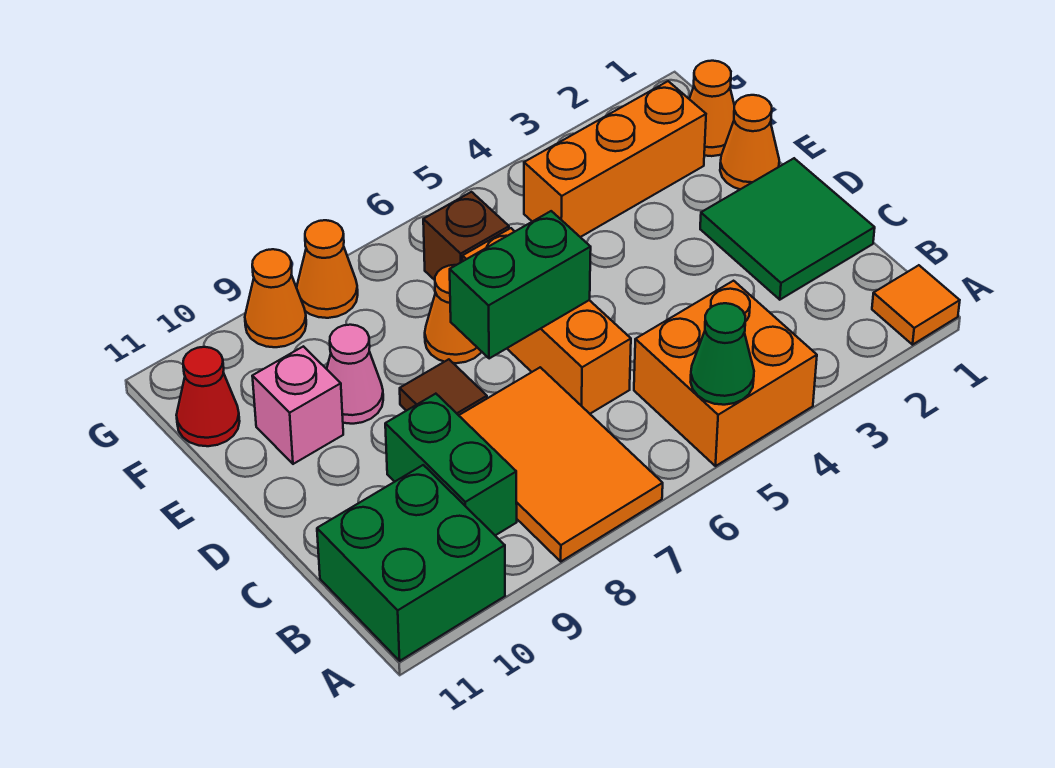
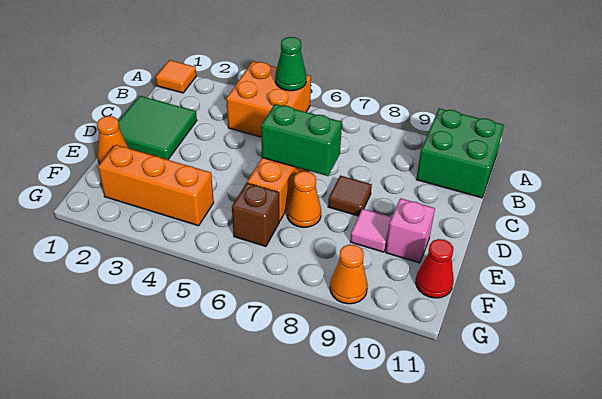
orange tile A7:C8 level 1 -> none
green brick B9:C9 level 1 -> none
pink cone E9 level 1 -> pink tile E9 level 1
orange cone F1 level 1 -> none
orange cone G8 level 1 -> none

